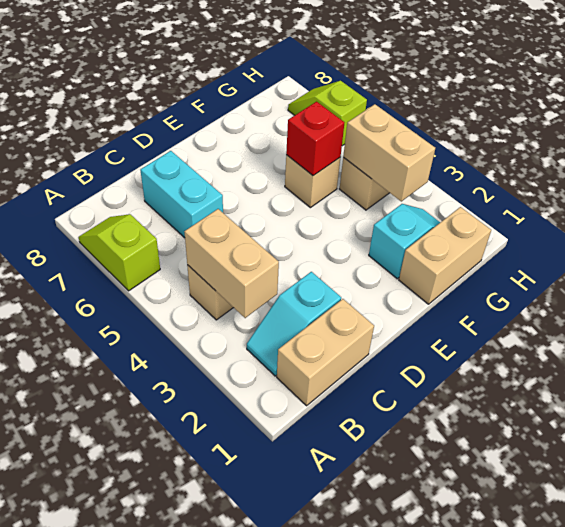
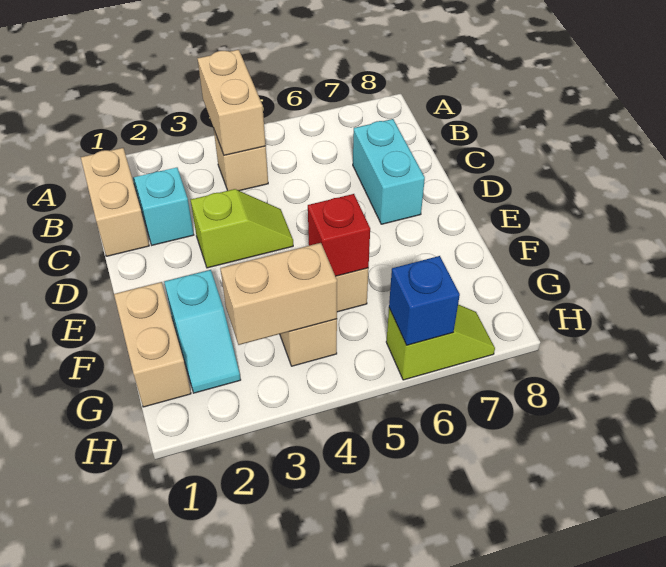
lime slope A6:A7 level 1 top 6 -> lime slope D3:D4 level 1 top 3
tan brick B3:B4 level 2 -> tan brick A4:B4 level 2
cyan brick C6:C7 level 1 -> cyan brick C7:D7 level 1
none -> blue brick H6 level 2

